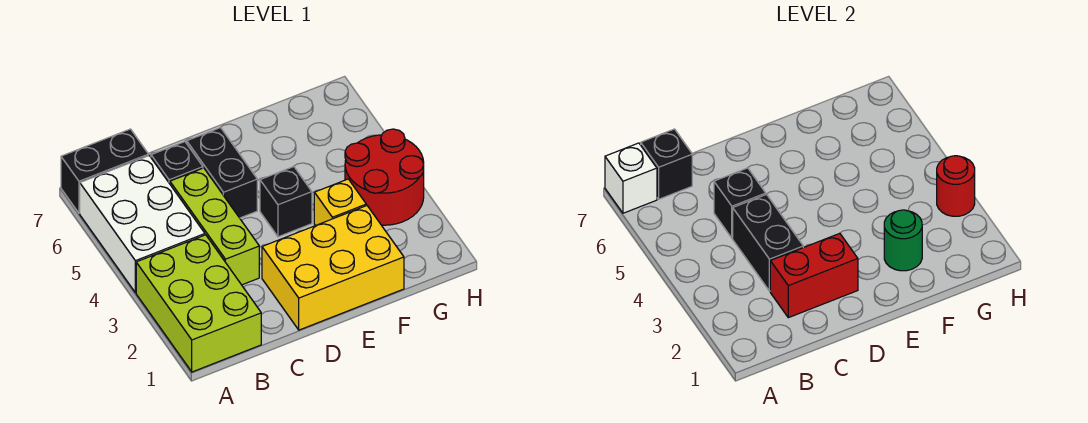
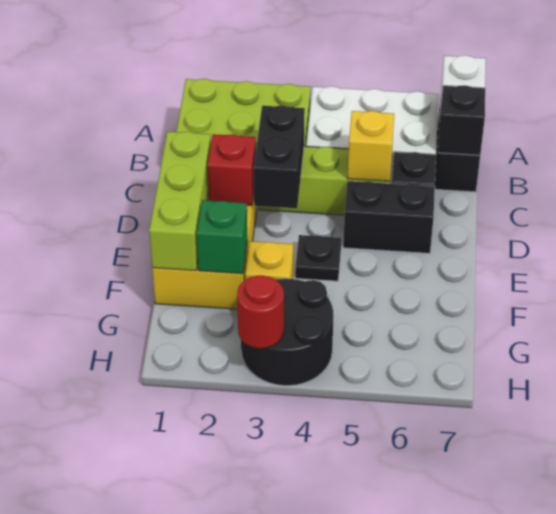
red brick C2:D2 level 2 -> red brick D2 level 2
black brick C3:C4 level 2 -> black brick C3:D3 level 2
black brick C5 level 2 -> yellow brick C5 level 2
none -> lime brick D1:F1 level 2
black brick E4 level 1 -> black plate E4 level 1
green round brick F2 level 2 -> green brick F2 level 2
red round brick G3:H4 level 1 -> black round brick G3:H4 level 1

